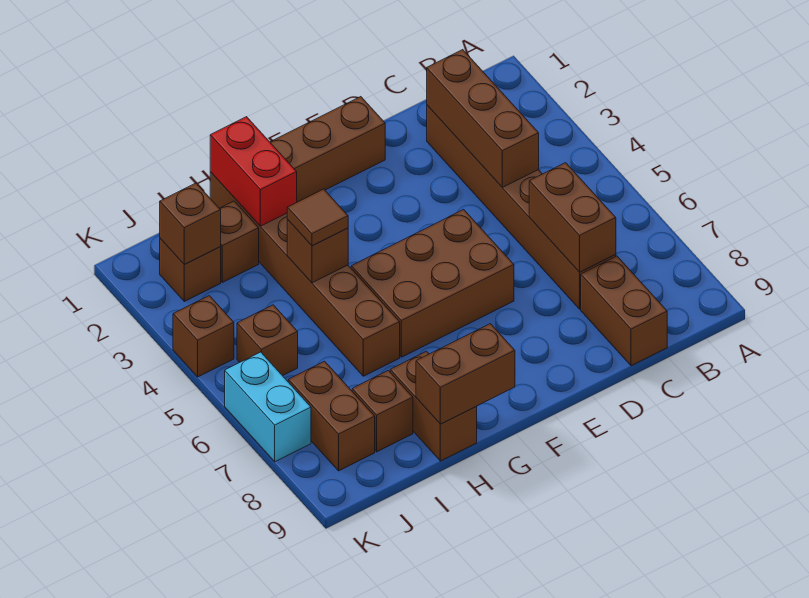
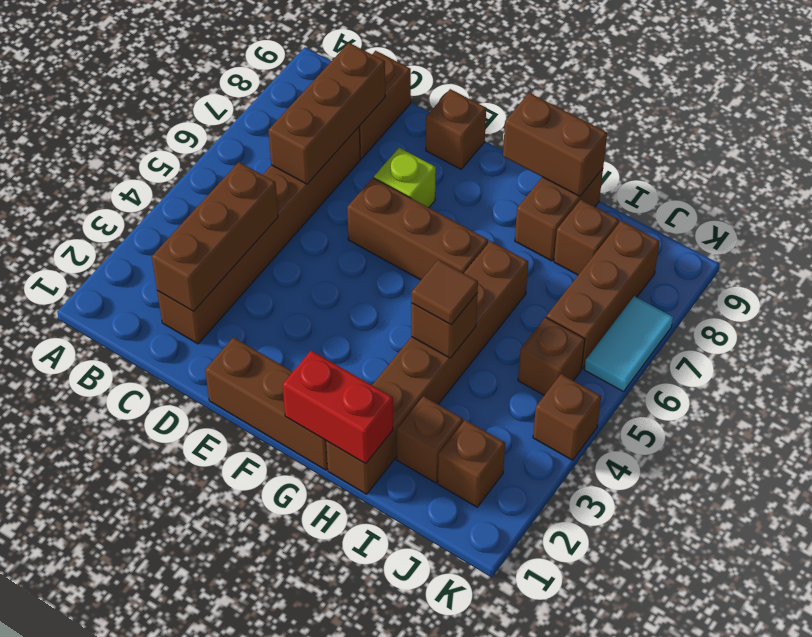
brown brick C6:C7 level 2 -> brown brick C6:C8 level 2
brown brick E5:G6 level 1 -> brown brick E6:G6 level 1
none -> lime brick E7 level 1
red brick H1:H2 level 2 -> red brick G1:H1 level 2
brown brick J2 level 2 -> brown brick E9 level 1
brown brick J7:J8 level 1 -> brown brick J6:J8 level 1
cyan brick K6:K7 level 1 -> cyan tile K6:K7 level 1

